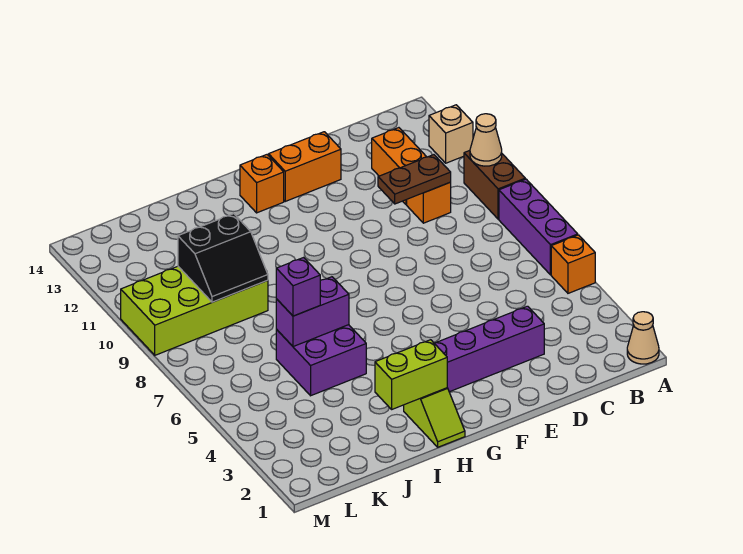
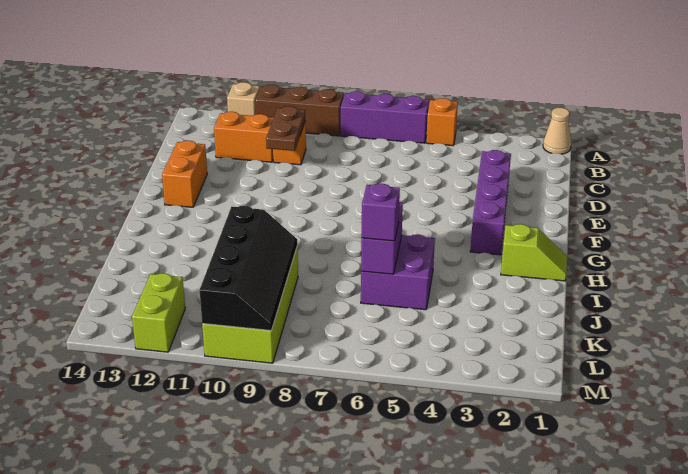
brown brick A9:A10 level 1 -> brown brick A9:A11 level 1
tan cone A10 level 2 -> none
orange brick G13 level 1 -> none
lime brick H2:I2 level 2 -> lime brick L12:M12 level 1
black slope J9:K10 level 2 top 10 -> black slope J9:M10 level 2 top 10

